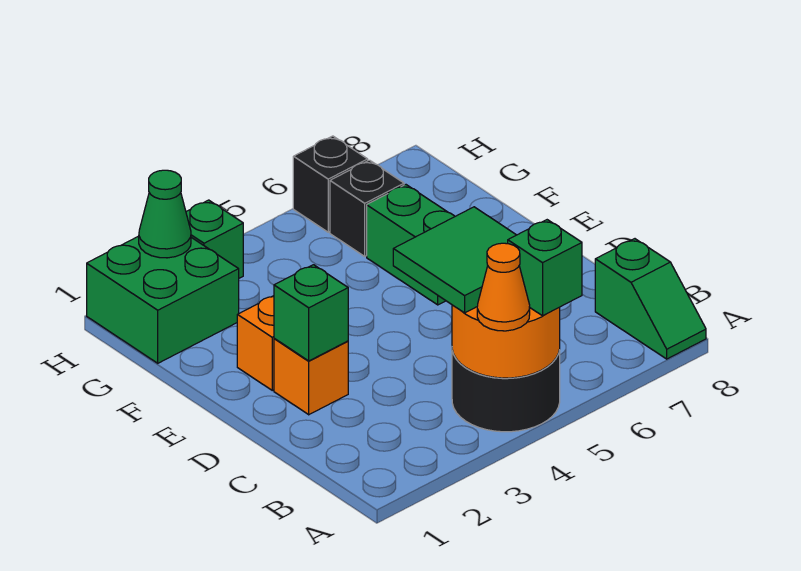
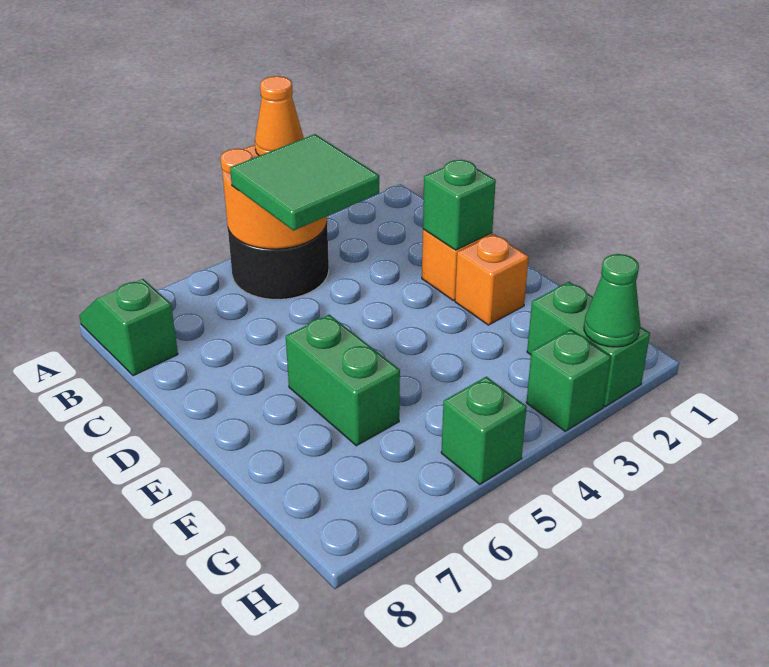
green brick A5 level 3 -> green brick H5 level 1
green brick G1:H2 level 1 -> green brick G2:H2 level 1
black brick G6 level 1 -> none
black brick H6 level 1 -> none

